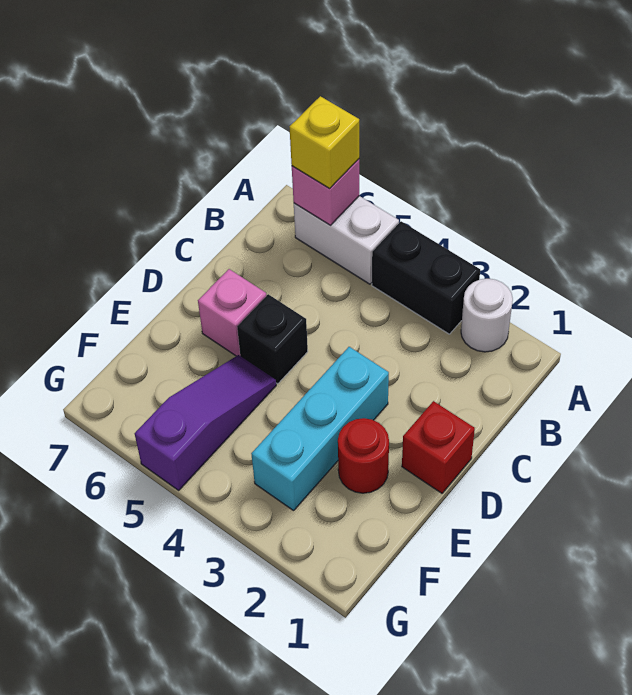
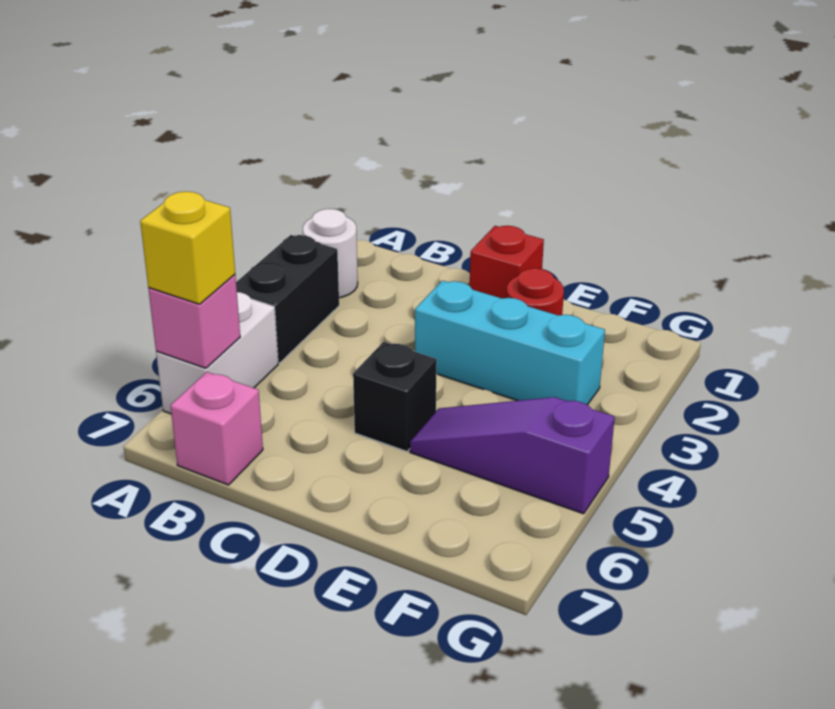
pink brick D6 level 1 -> pink brick B7 level 1

